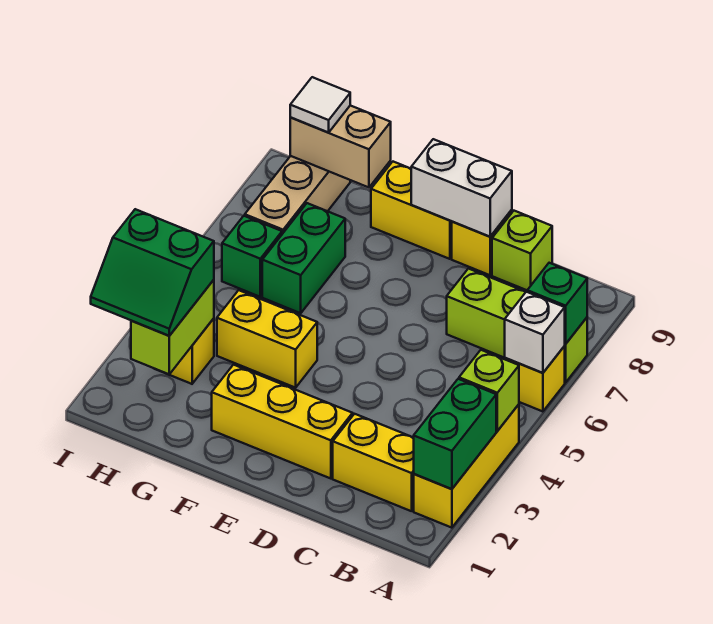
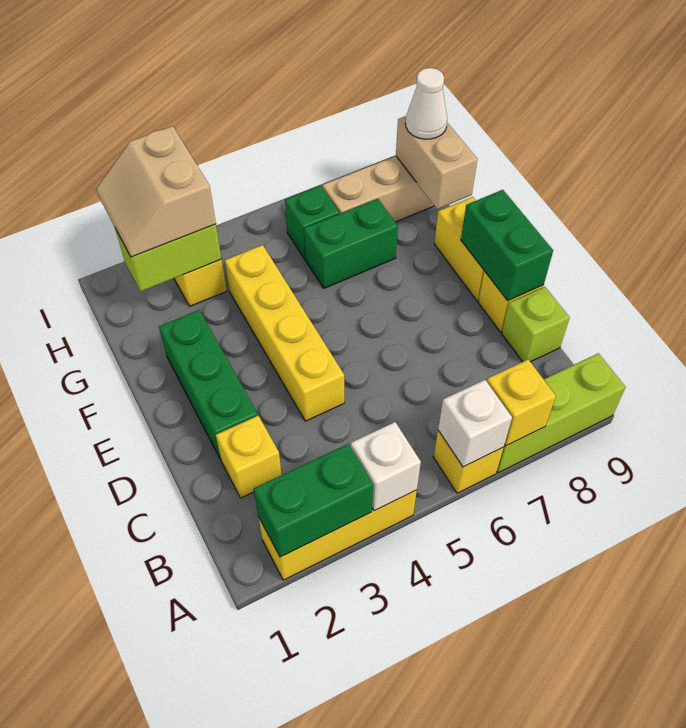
lime brick A4 level 2 -> white brick A4 level 2
lime brick A7:C7 level 1 -> lime brick A7:A9 level 1
green brick A7 level 2 -> yellow brick A7 level 2
yellow brick B2:C2 level 1 -> yellow brick C2 level 1
yellow brick D2:F2 level 1 -> green brick D2:F2 level 1
white brick D9:E9 level 2 -> green brick D9:E9 level 2
yellow brick F4:G4 level 1 -> yellow brick D4:G4 level 1
green slope H2:I3 level 3 top 3 -> tan slope H2:I3 level 3 top 3
white tile H9 level 3 -> white cone H9 level 3

